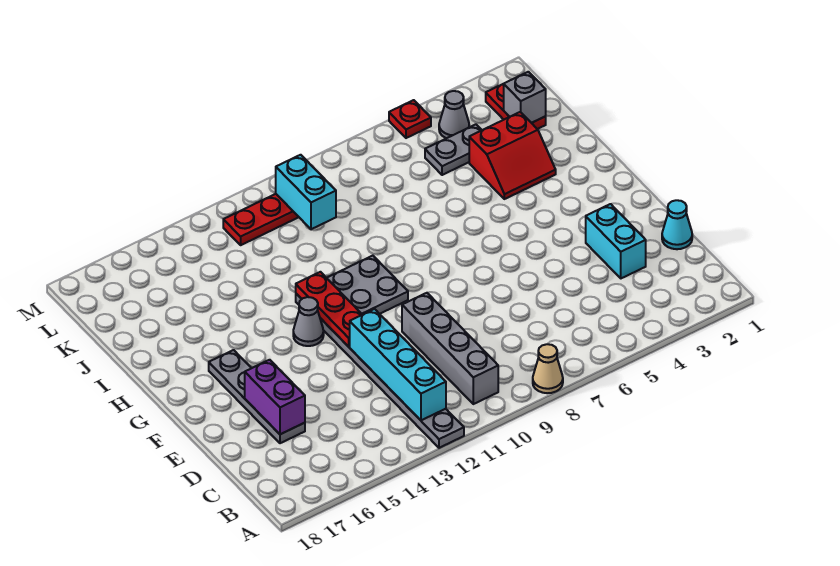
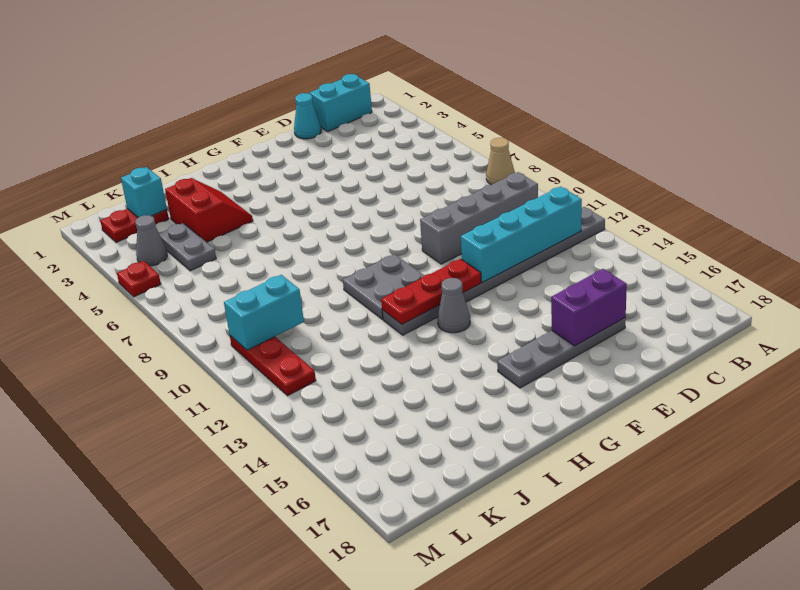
cyan brick D3:E3 level 1 -> cyan brick B1:C1 level 1
grey brick K2 level 2 -> cyan brick K2 level 2

